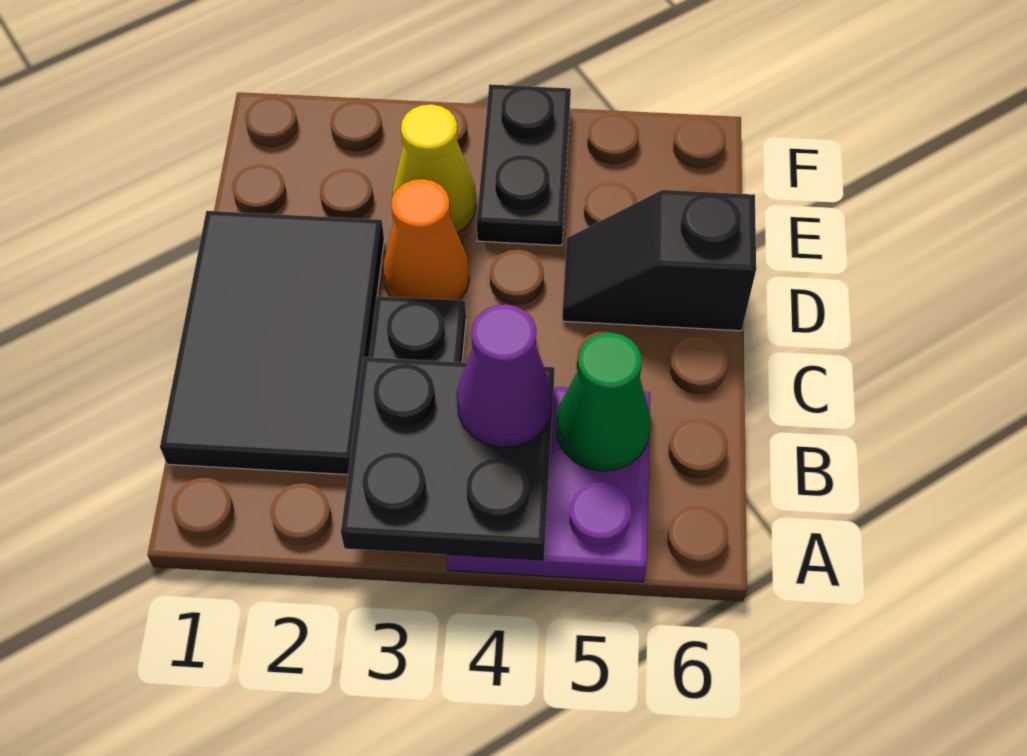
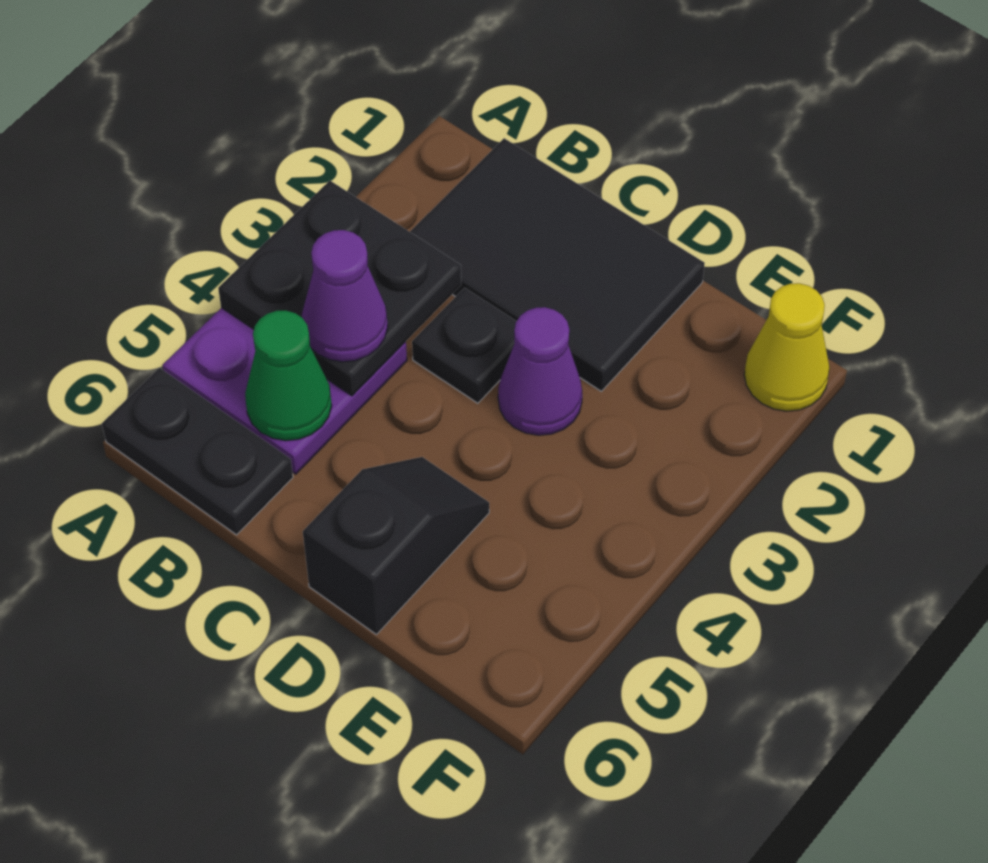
orange cone D3 level 1 -> purple cone D3 level 1
yellow cone E3 level 1 -> yellow cone F1 level 1
black plate E4:F4 level 1 -> black plate A6:B6 level 1

